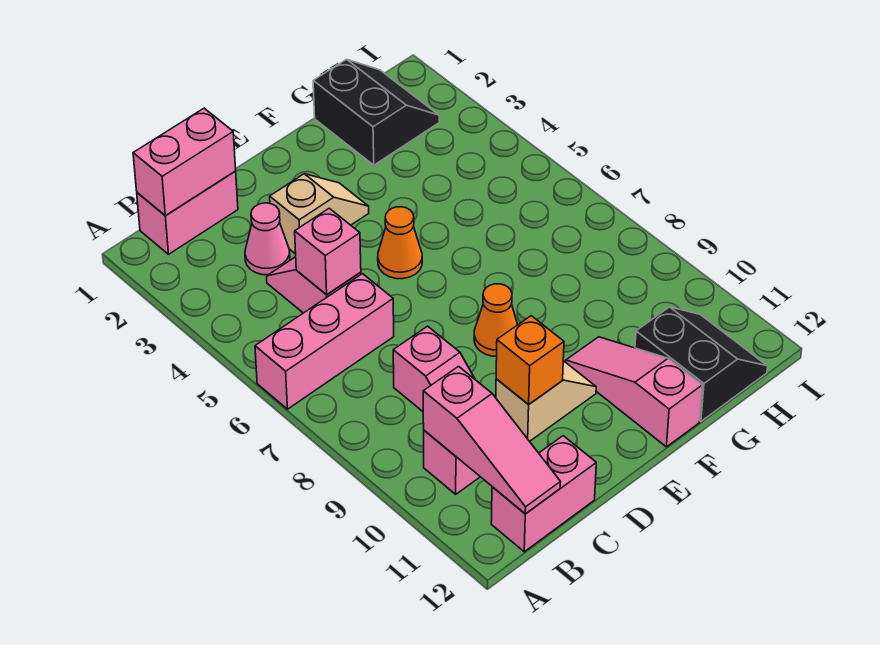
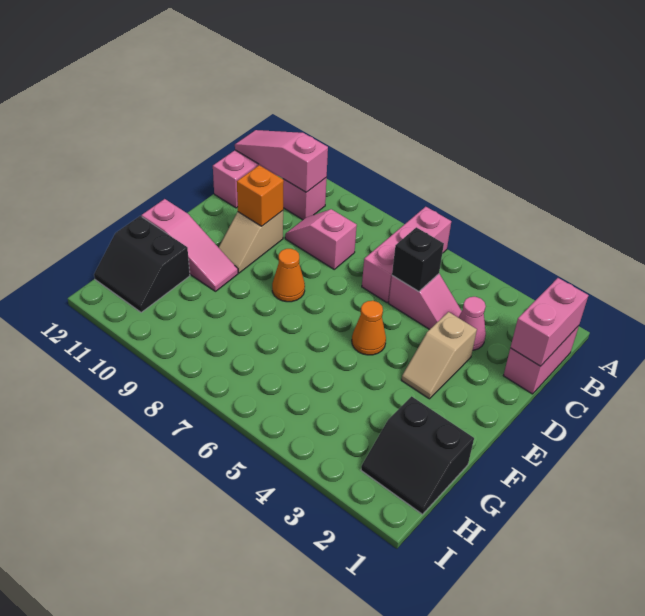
pink brick C5 level 2 -> black brick C5 level 2

